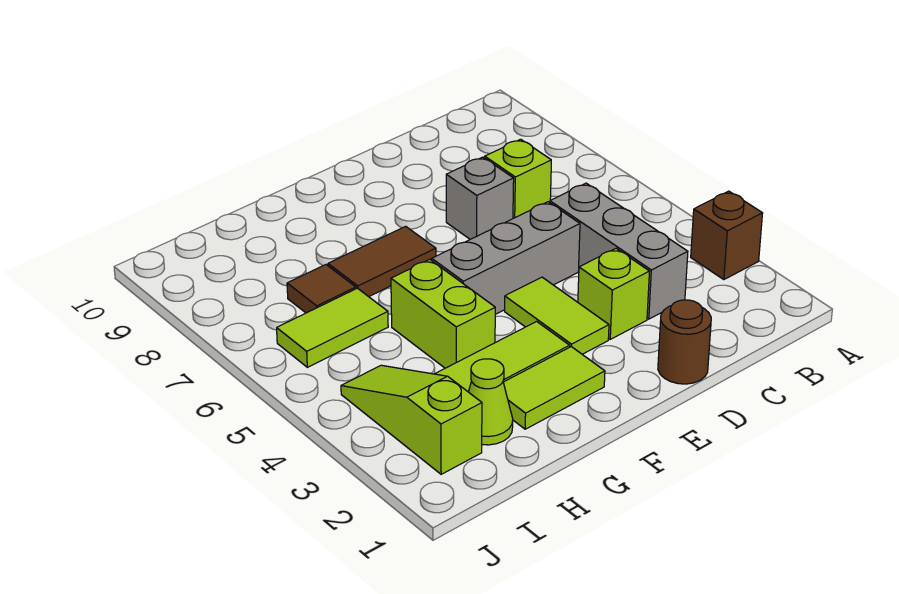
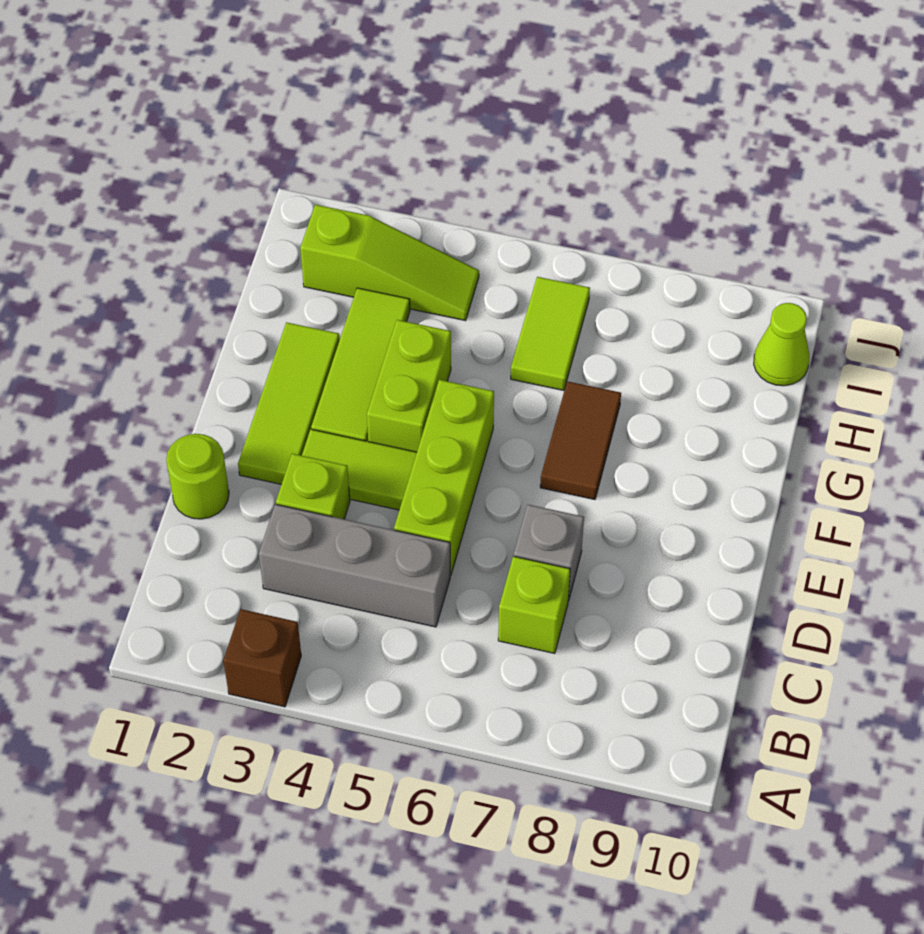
brown round brick D1 level 1 -> lime round brick D1 level 1
grey brick D5:F5 level 1 -> lime brick D5:F5 level 1
lime tile F2:G2 level 1 -> lime tile E2:G2 level 1
lime brick G4:G5 level 1 -> lime brick F4:G4 level 1
lime cone H2 level 1 -> lime cone I10 level 1
brown tile H7 level 1 -> none

